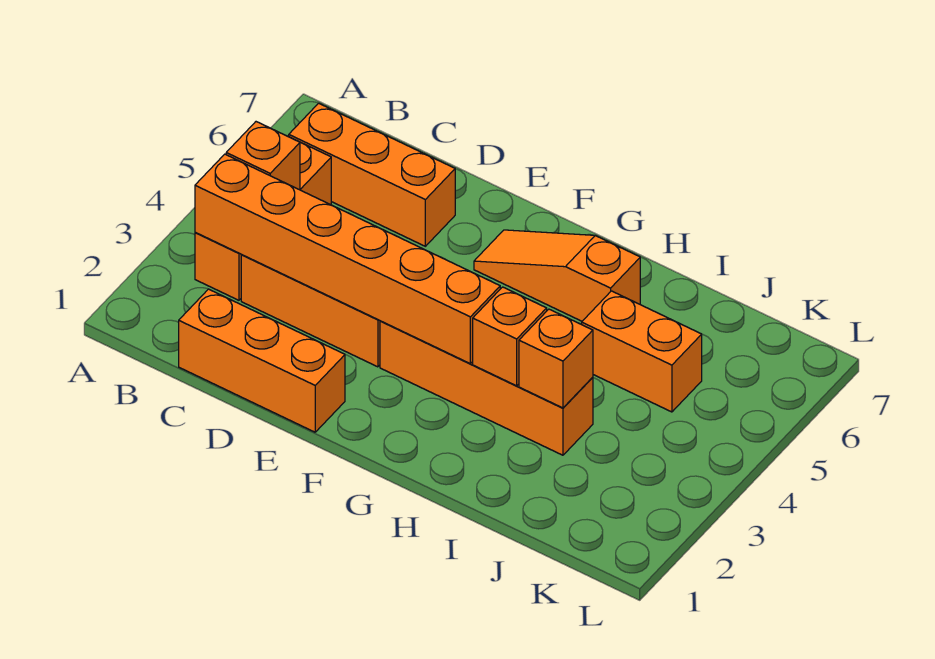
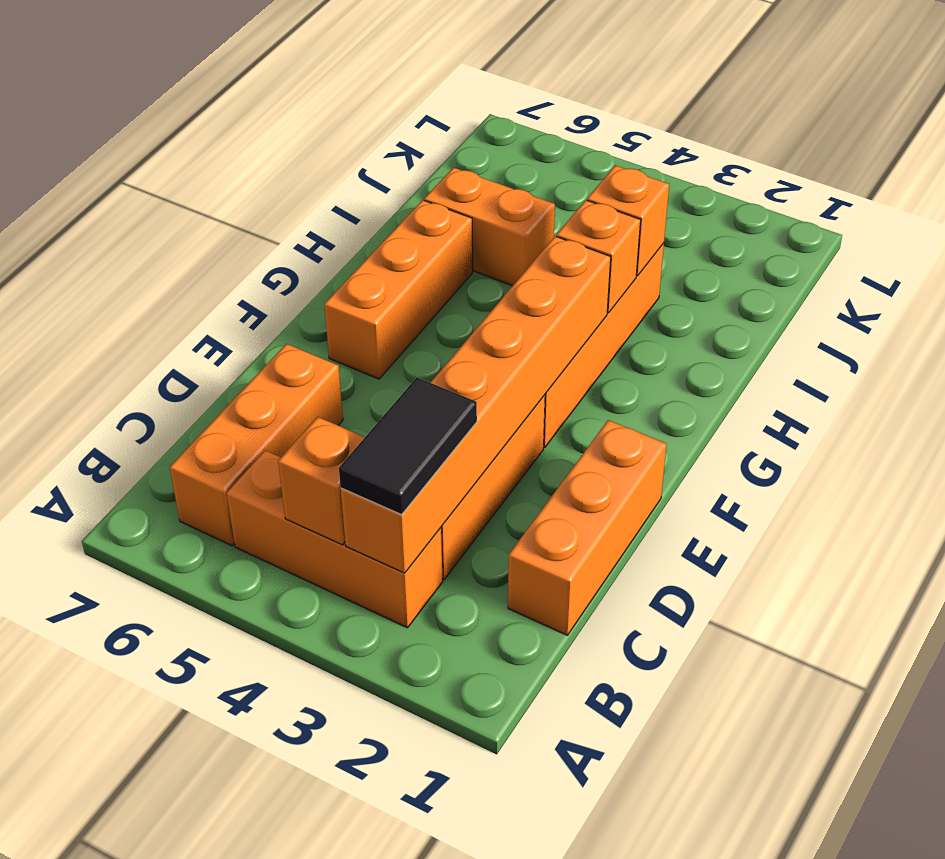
none -> black tile B3:C3 level 3
orange slope F6:H6 level 1 top H -> orange brick F6:H6 level 1
orange brick I5:J5 level 1 -> orange brick I5:I6 level 1

